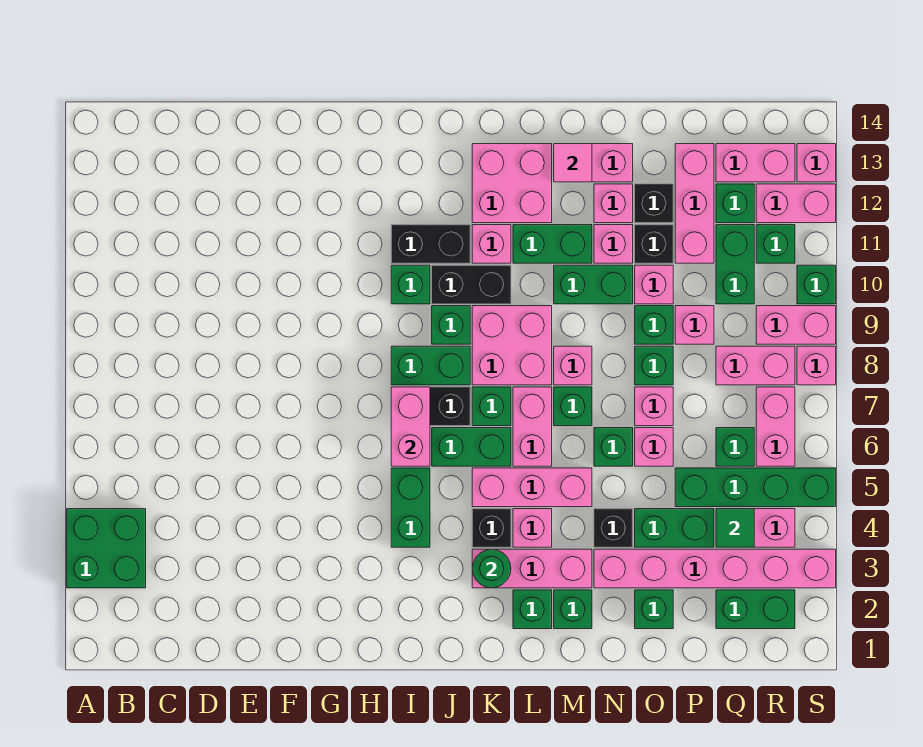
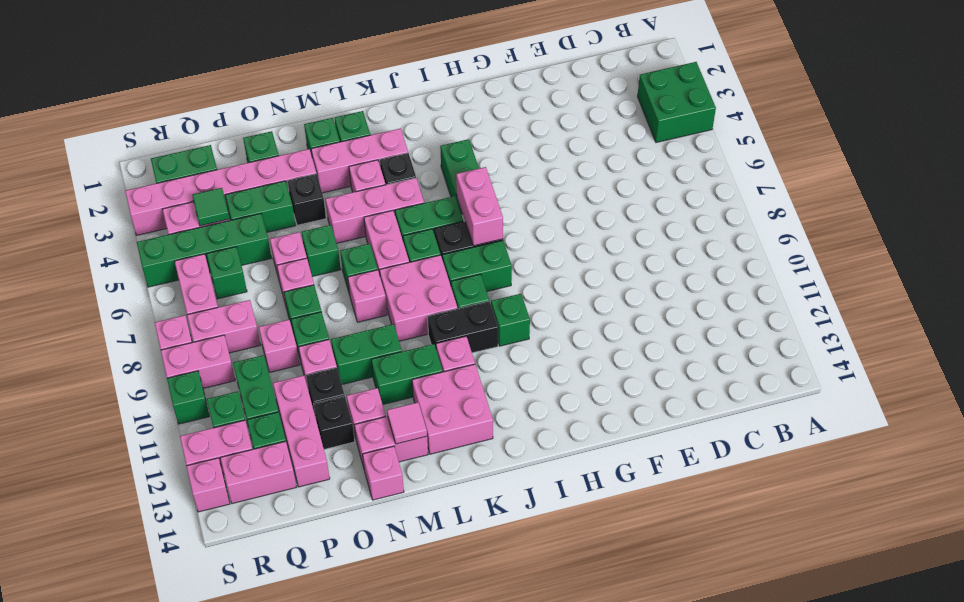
black brick I11:J11 level 1 -> none
green round brick K3 level 2 -> none
pink brick N11 level 1 -> pink brick N14 level 1

